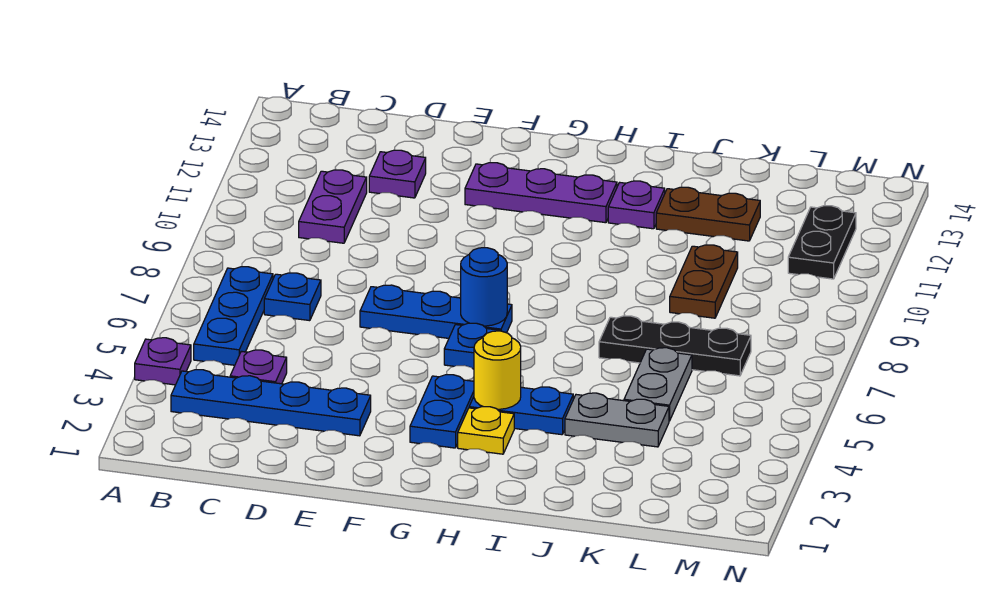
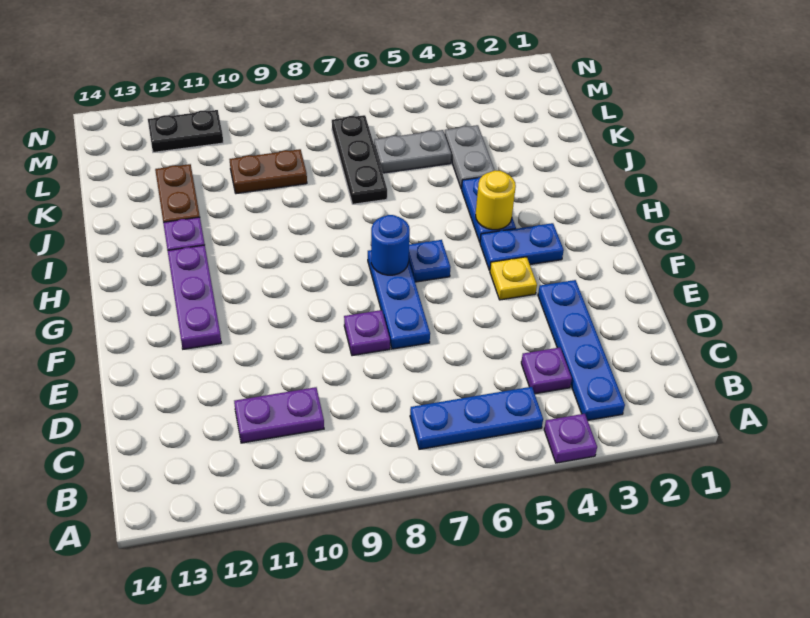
blue plate C7 level 1 -> none
purple plate D12 level 1 -> purple plate E8 level 1
yellow plate H3 level 1 -> yellow plate F4 level 1

